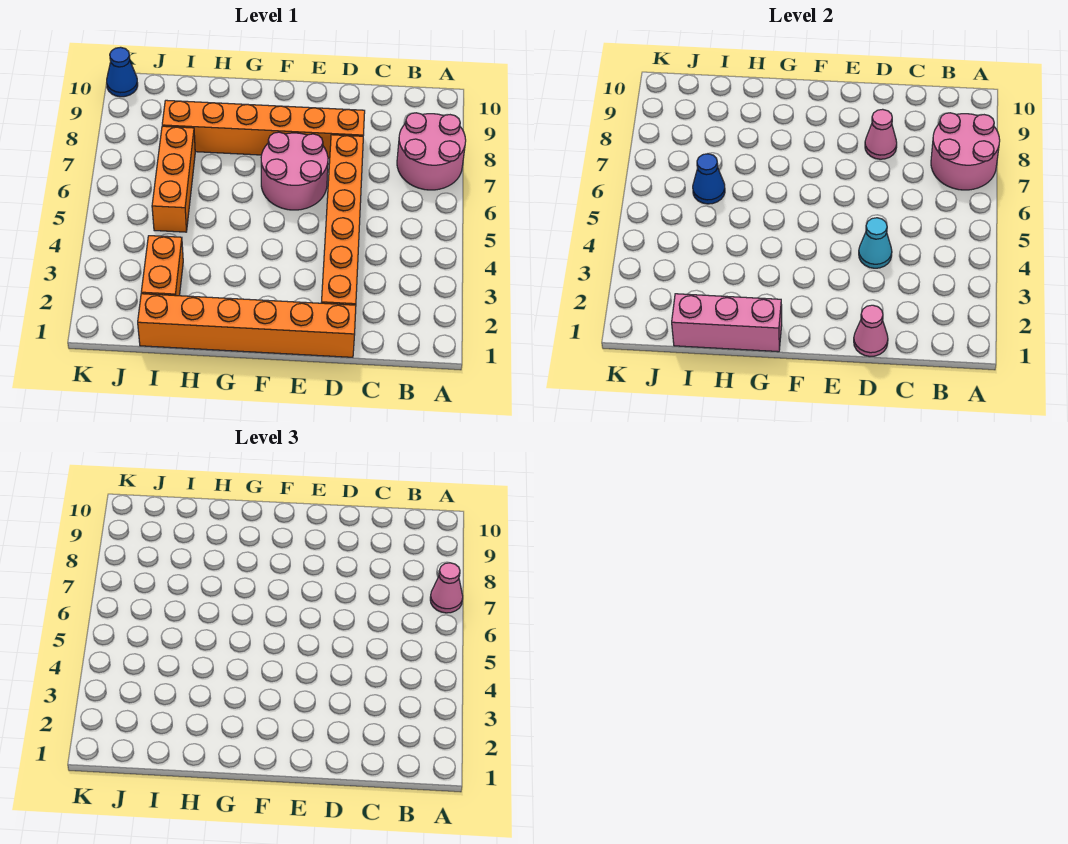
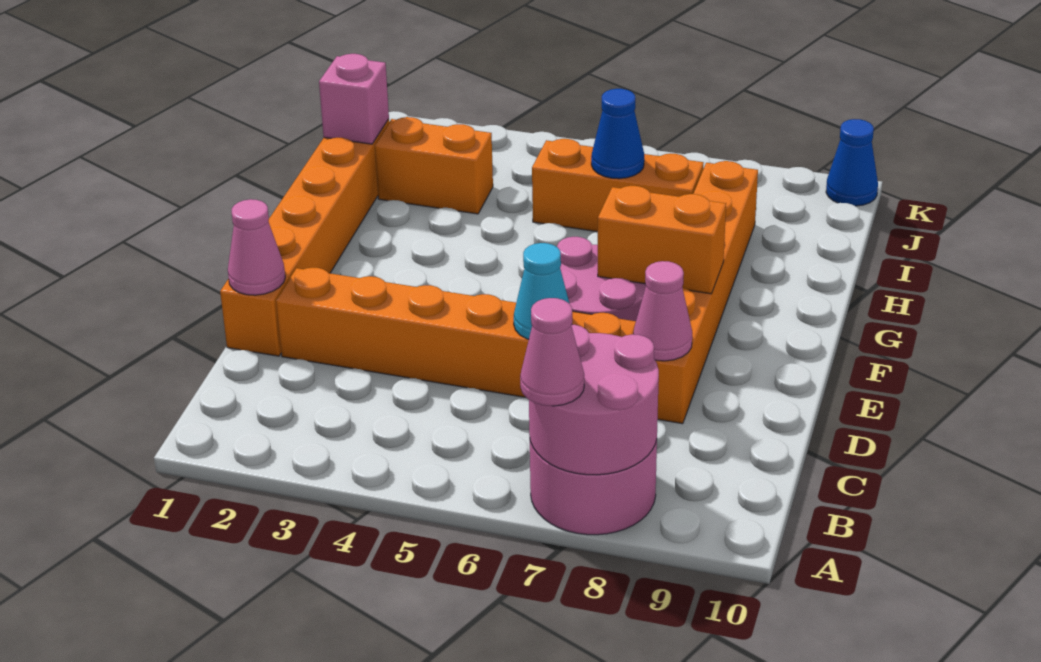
cyan cone D4 level 2 -> cyan cone D6 level 2
none -> orange brick F7:F8 level 2
pink brick G1:I1 level 2 -> pink brick I1 level 2

